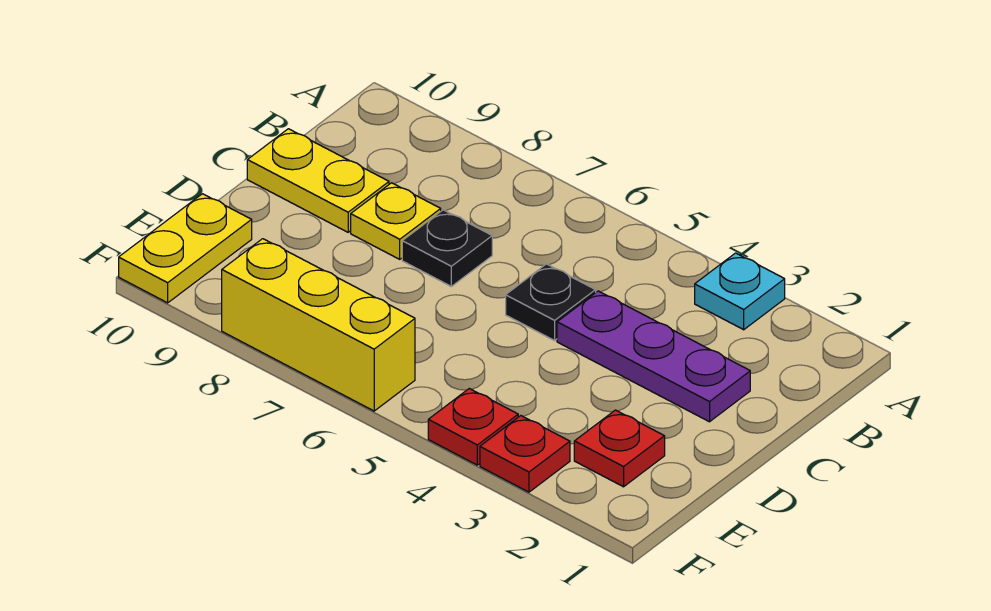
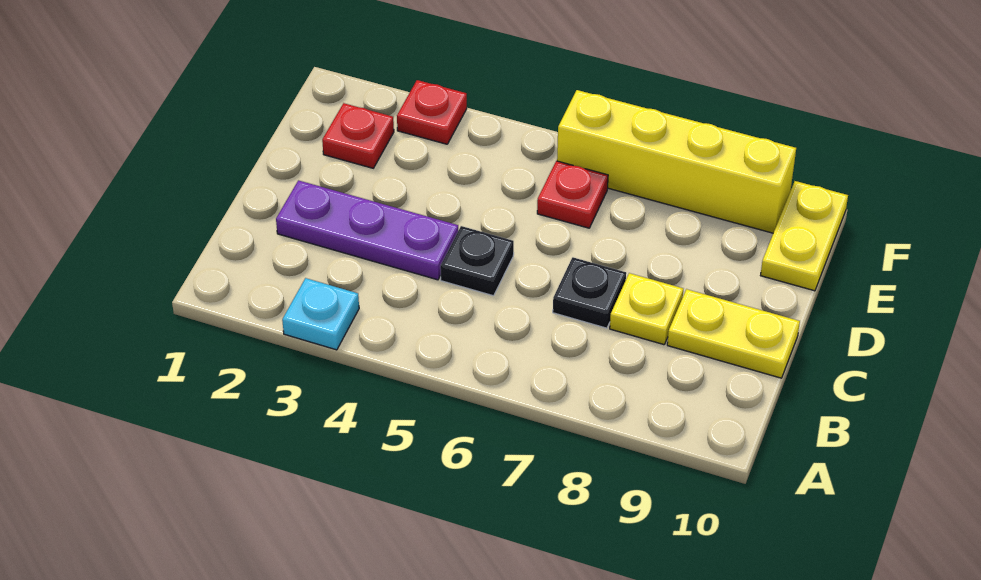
red plate F4 level 1 -> red plate E6 level 1
yellow brick F6:F8 level 1 -> yellow brick F6:F9 level 1

